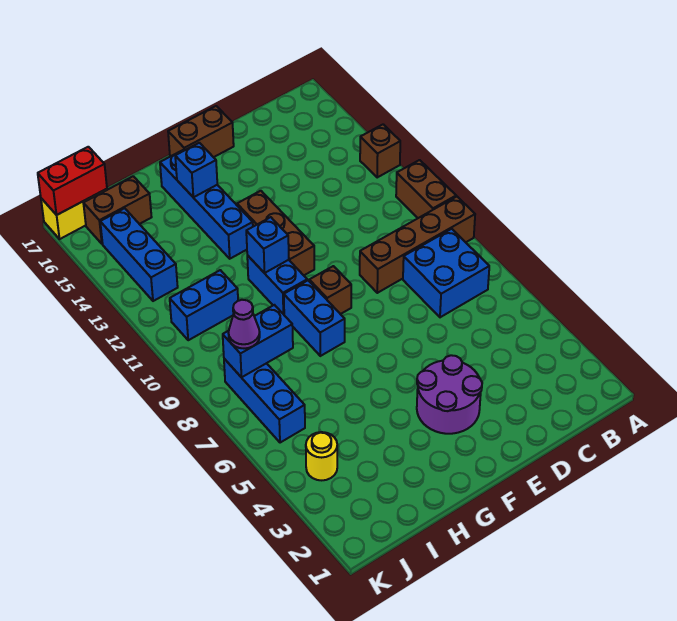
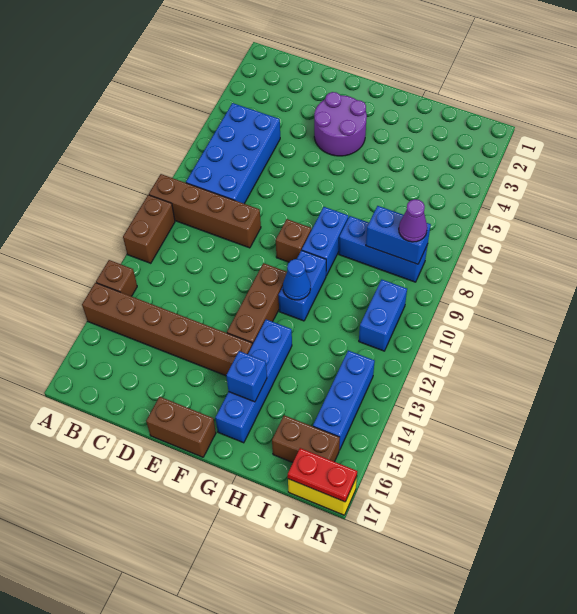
none -> brown brick A14:F14 level 1
blue brick B7:C8 level 1 -> blue brick B5:C8 level 1
blue brick G11 level 2 -> blue cone G11 level 2
blue brick I11:J11 level 1 -> blue brick J10:J11 level 1
yellow round brick J4 level 1 -> none
blue brick J6:J8 level 1 -> blue brick H8:J8 level 1
red brick J17:K17 level 2 -> red plate J17:K17 level 2

